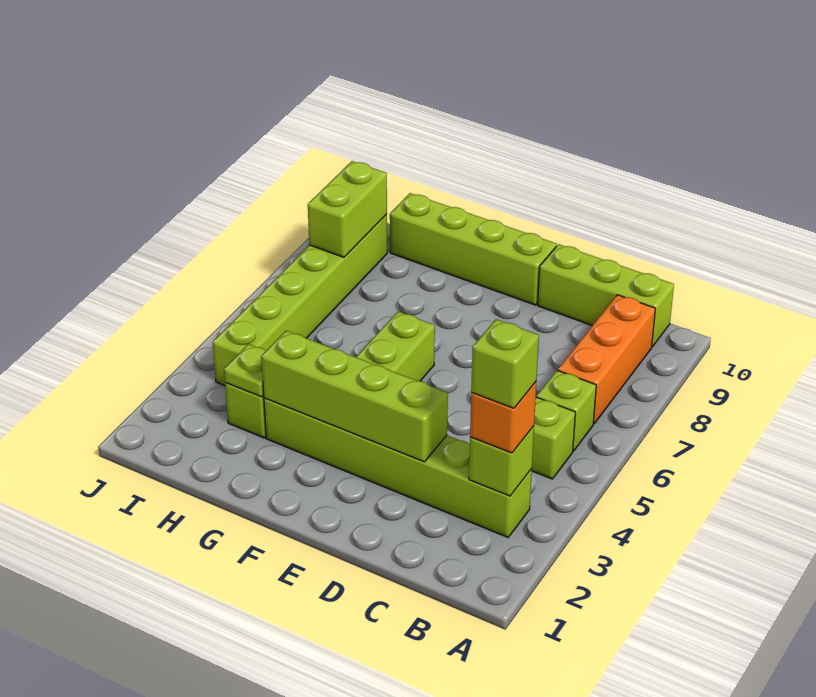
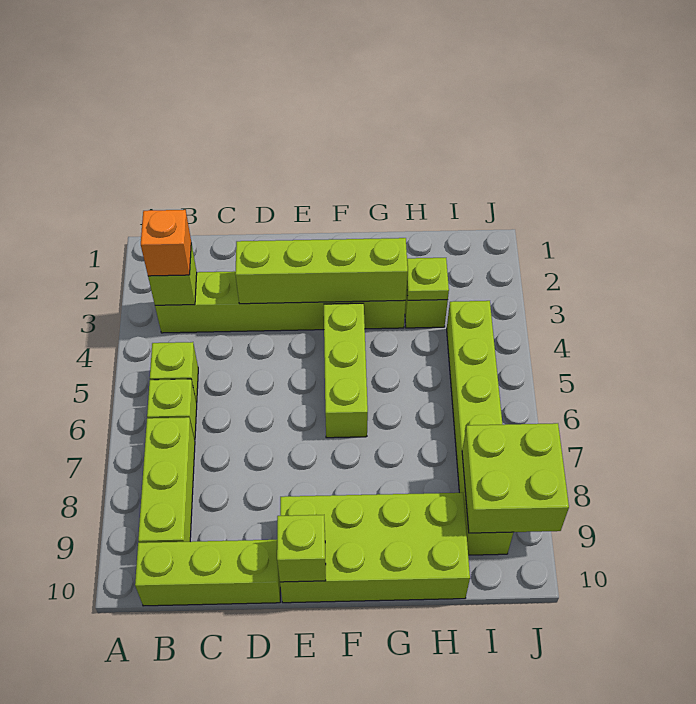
lime brick B3 level 4 -> lime brick E10 level 2
orange brick B7:B9 level 1 -> lime brick B7:B9 level 1
lime brick E10:H10 level 1 -> lime brick E9:H10 level 1
lime brick I8:I9 level 2 -> lime brick I8:J9 level 2

